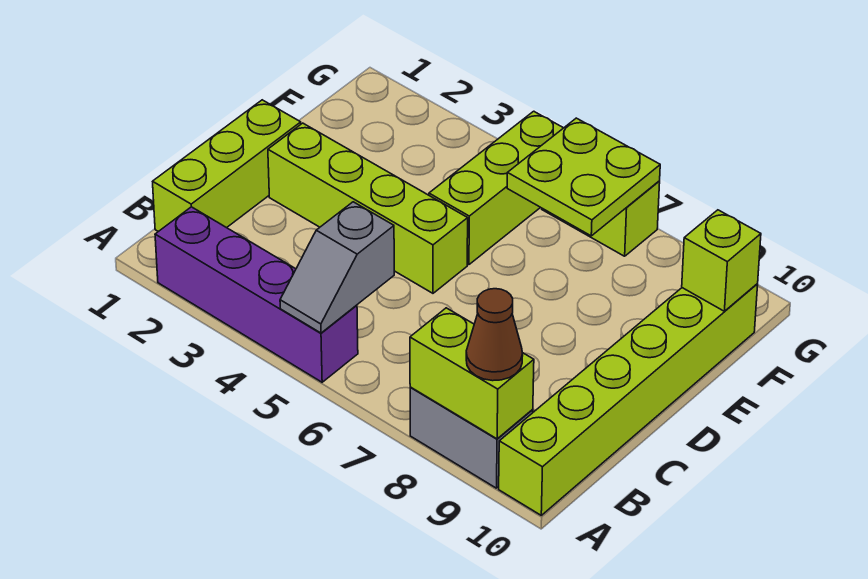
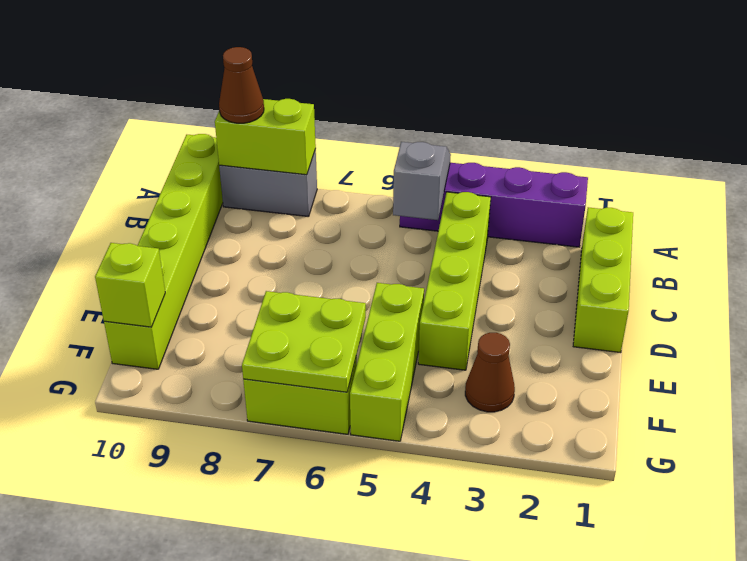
lime brick D2:D5 level 1 -> lime brick B4:E4 level 1
none -> brown cone F3 level 1

